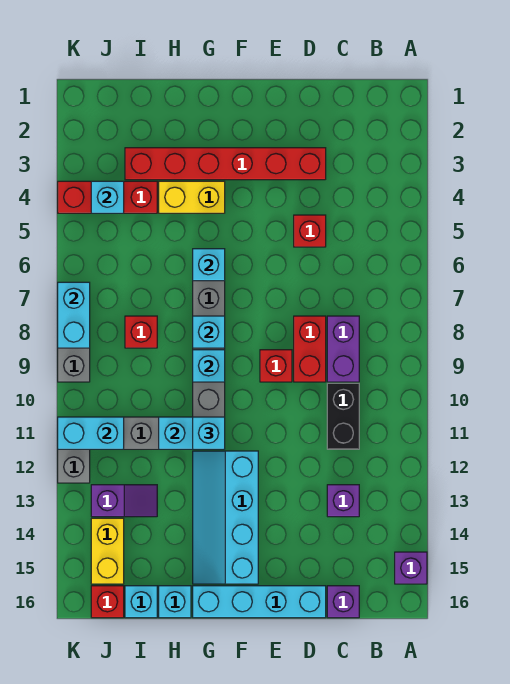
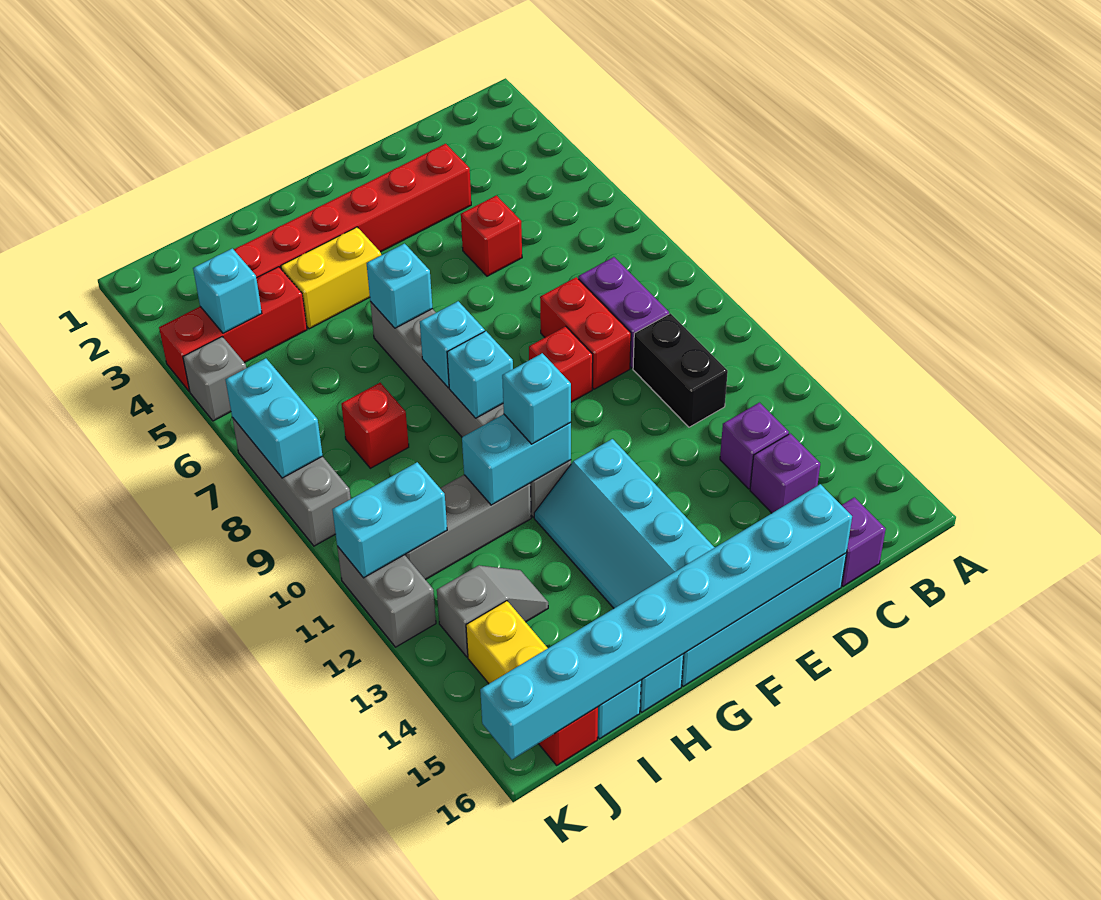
purple brick A15 level 1 -> purple brick C14 level 1
none -> cyan brick D16:K16 level 2
purple slope I13:J13 level 1 top J -> grey slope I13:J13 level 1 top J
none -> grey brick K5 level 1

